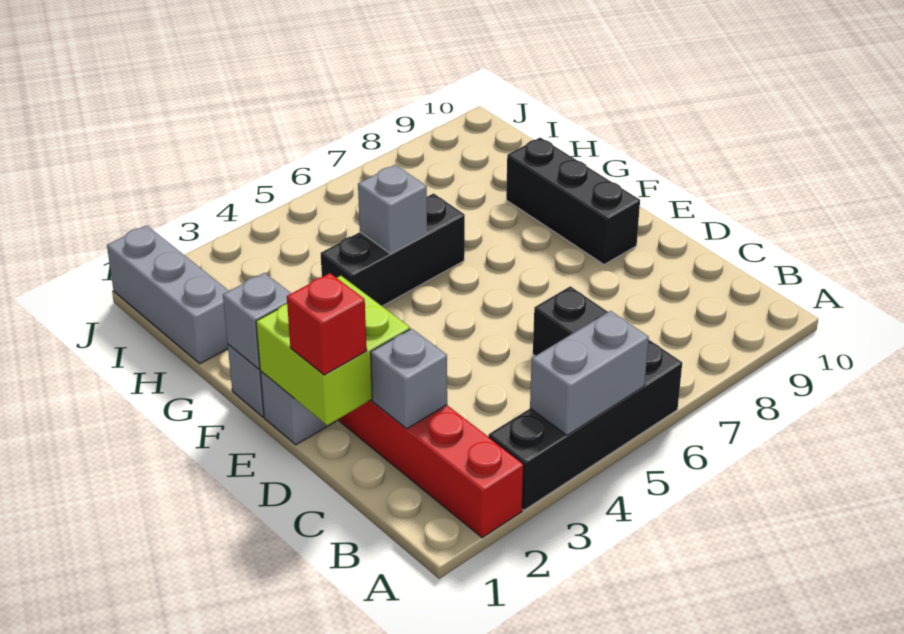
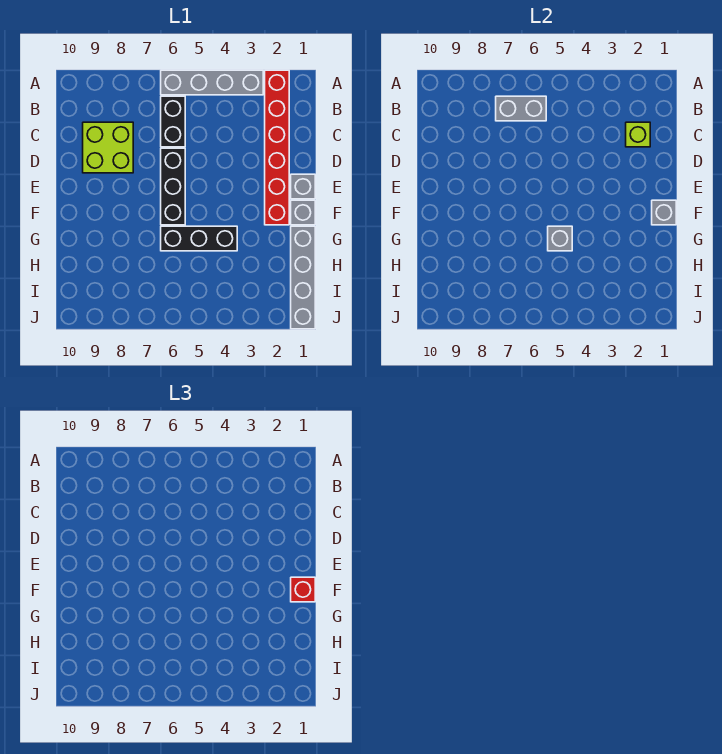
black brick A3:A6 level 1 -> grey brick A3:A6 level 1
grey brick A4:A5 level 2 -> grey brick B6:B7 level 2
grey brick C2 level 2 -> lime brick C2 level 2
lime brick D1:E2 level 2 -> lime brick C8:D9 level 1
red brick D1 level 3 -> red brick F1 level 3
black brick E9:G9 level 1 -> black brick D6:F6 level 1
grey brick H1:J1 level 1 -> grey brick G1:J1 level 1

